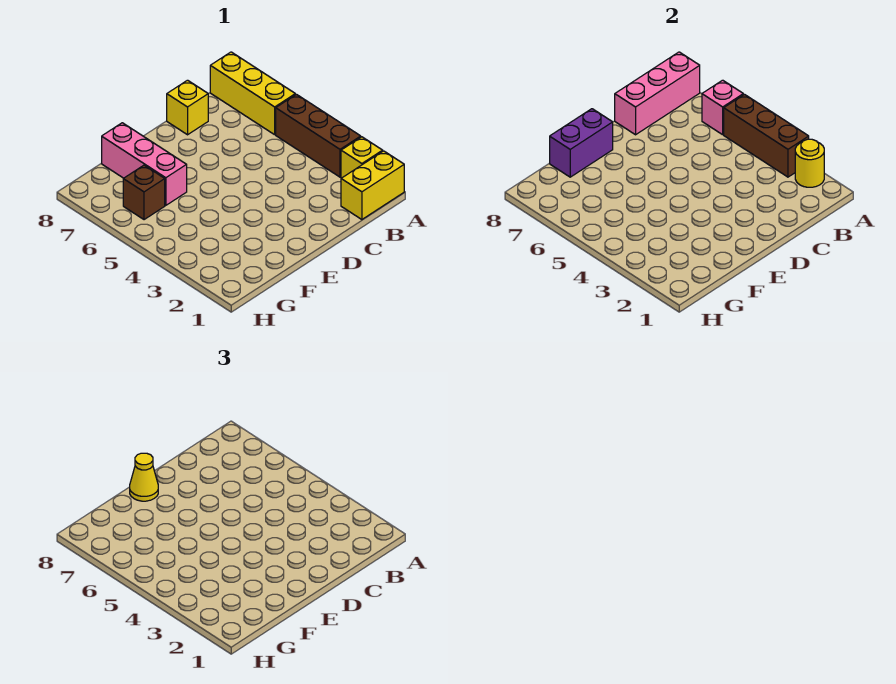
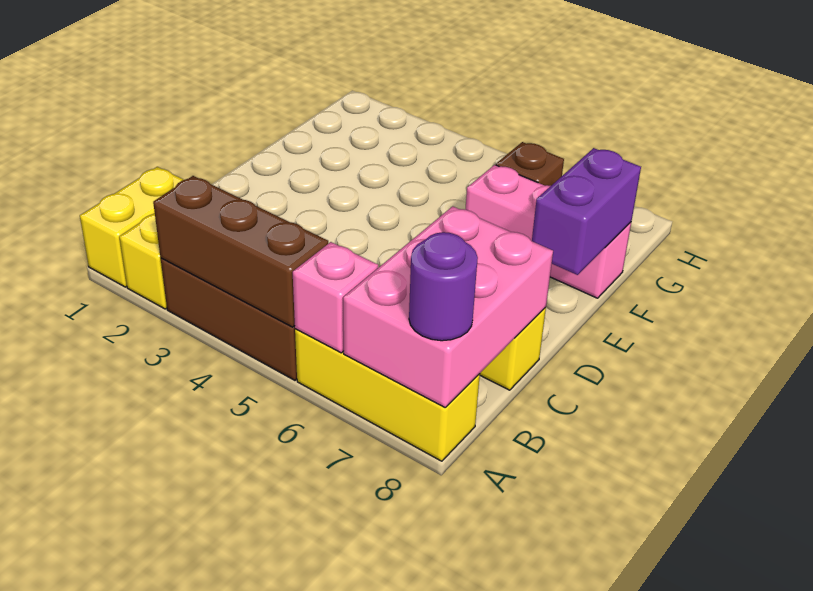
yellow round brick A2 level 2 -> none
pink brick A8:C8 level 2 -> pink brick A7:C8 level 2
none -> purple round brick A8 level 3
yellow cone E8 level 3 -> none

